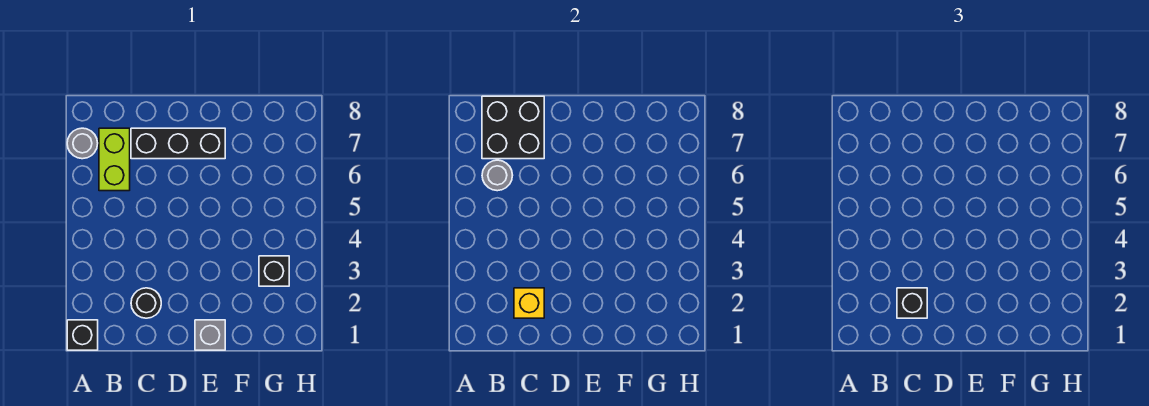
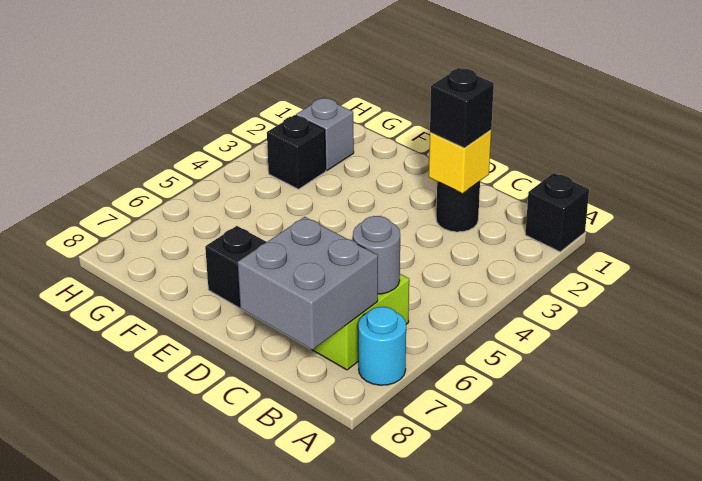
grey round brick A7 level 1 -> cyan round brick A7 level 1
black brick B7:C8 level 2 -> grey brick B7:C8 level 2
grey brick E1 level 1 -> grey brick G2 level 1

